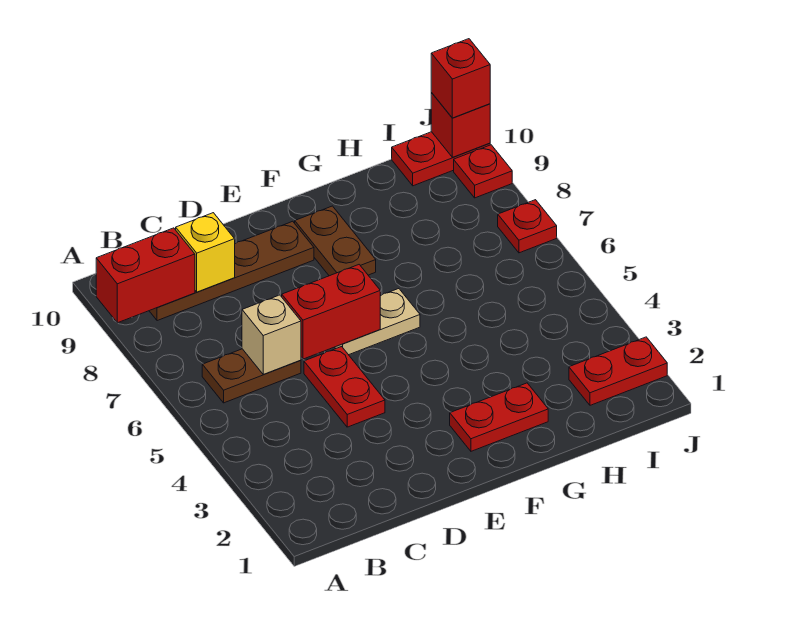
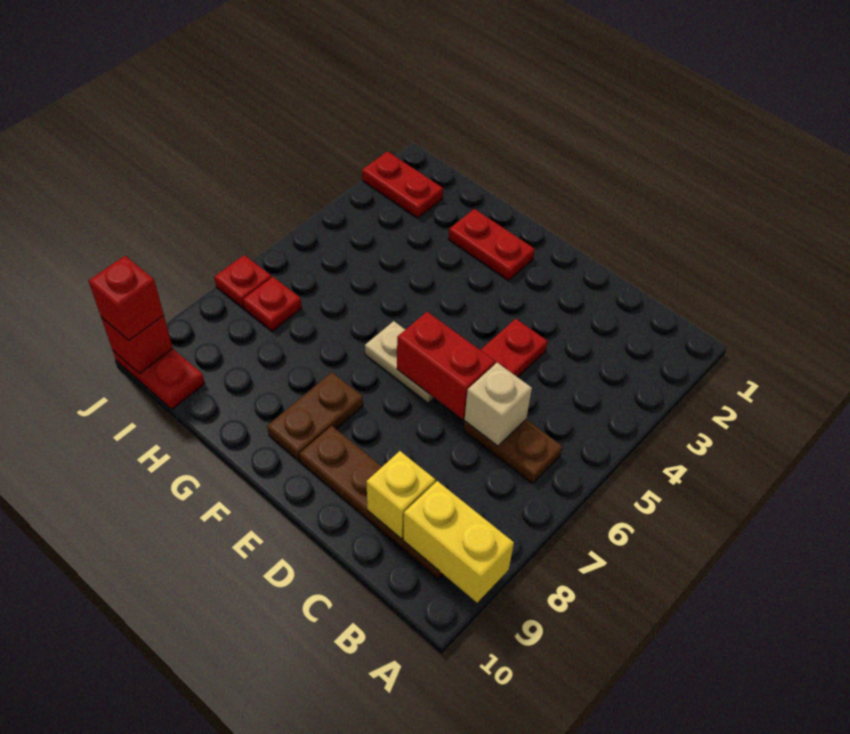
red brick A9:B9 level 2 -> yellow brick A9:B9 level 2
red plate J9 level 1 -> red plate I7 level 1

